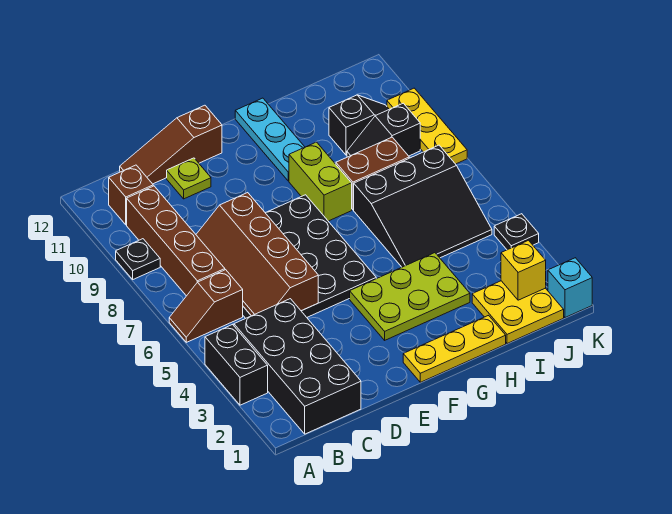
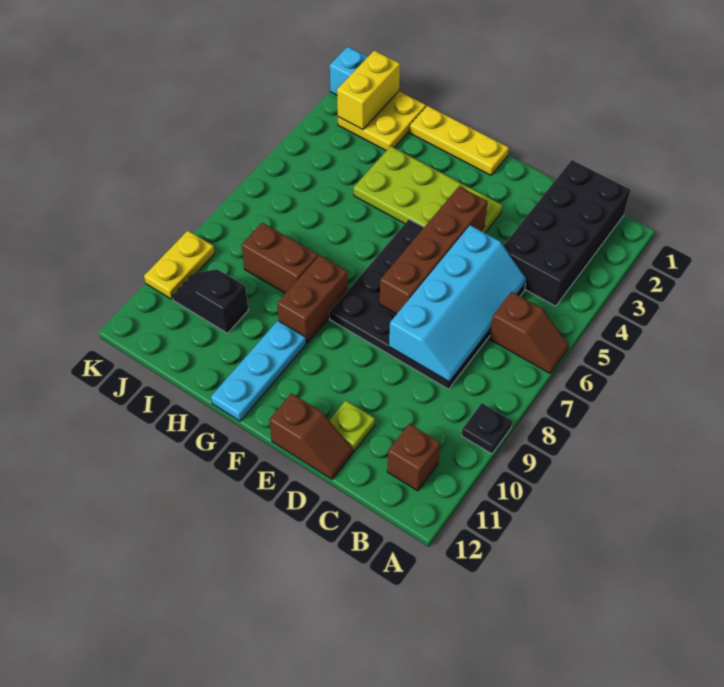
black brick A3:A4 level 1 -> none
brown brick B7:B10 level 1 -> brown brick E4:E7 level 2
brown slope C5:D8 level 2 top D -> cyan slope C5:D8 level 2 top D
brown slope C12:E12 level 1 top E -> brown slope D12:E12 level 1 top E
lime plate F3:H4 level 1 -> lime plate E3:H4 level 1
lime brick G8:G9 level 1 -> brown brick G8:G9 level 1
black slope H5:J7 level 1 top 7 -> none
black slope I9:J9 level 1 top J -> none
yellow brick J2 level 2 -> yellow brick J1:J2 level 2
black plate K4 level 1 -> none
yellow plate K8:K10 level 1 -> yellow plate K9:K10 level 1

